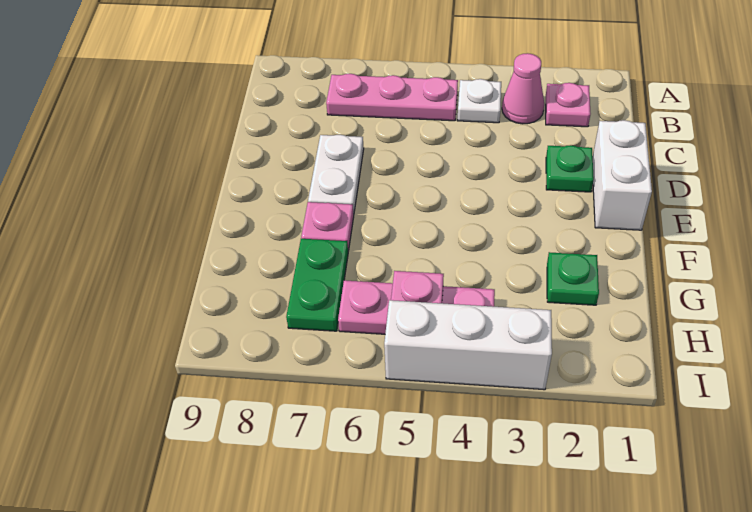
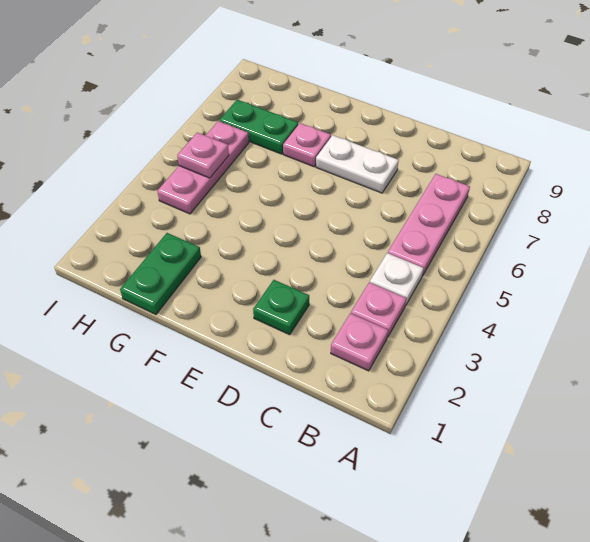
pink cone B3 level 1 -> pink plate B3 level 1
white brick D1:E1 level 1 -> none
green plate G2 level 1 -> green plate G1:G2 level 1
white brick I3:I5 level 1 -> none

